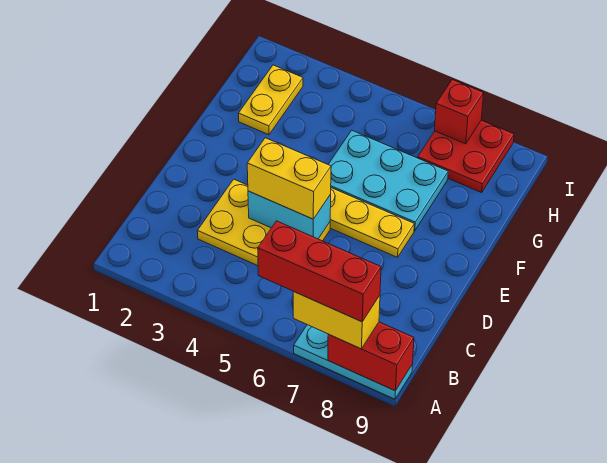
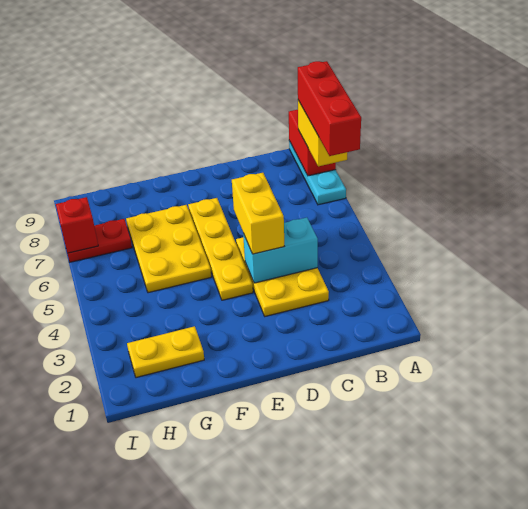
cyan brick D4:D5 level 2 -> cyan brick C4:D4 level 2
cyan plate F5:G7 level 1 -> yellow plate F5:G7 level 1
red plate H7:I8 level 1 -> red plate H7:I7 level 1

